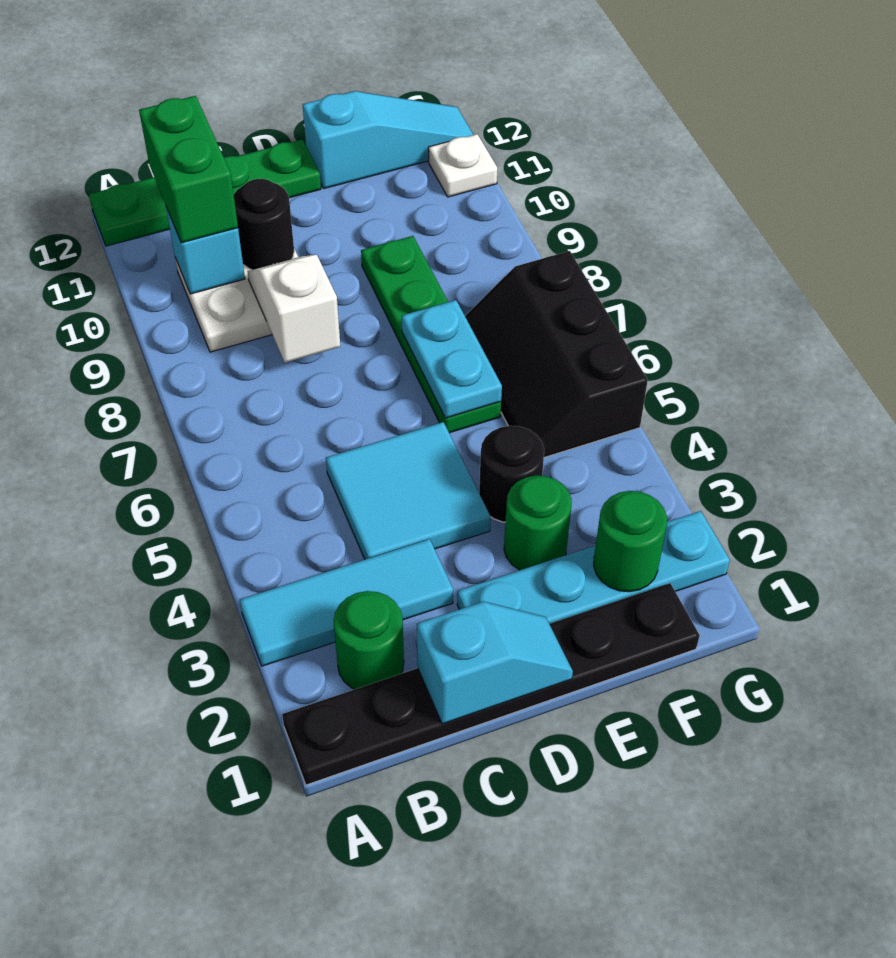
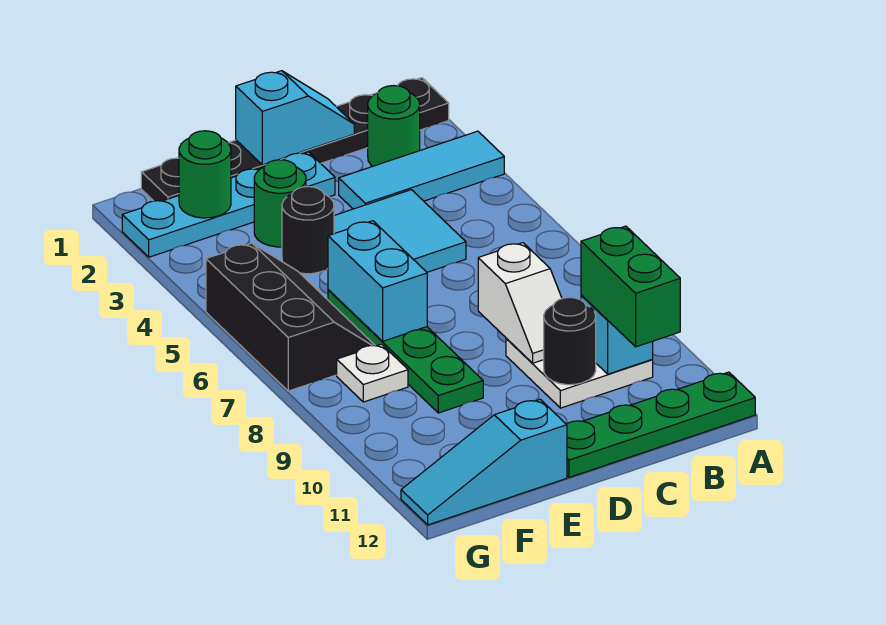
cyan slope C1:D1 level 2 top C -> cyan slope C1:D1 level 2 top D
cyan plate E6:E7 level 2 -> cyan brick E6:E7 level 2
white plate G11 level 1 -> white plate F8 level 1

